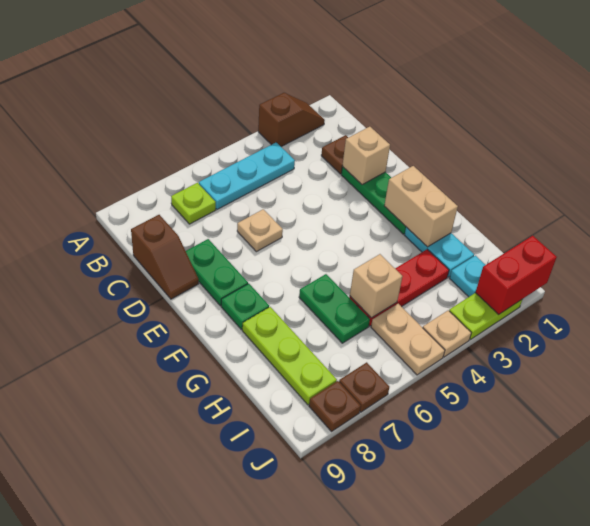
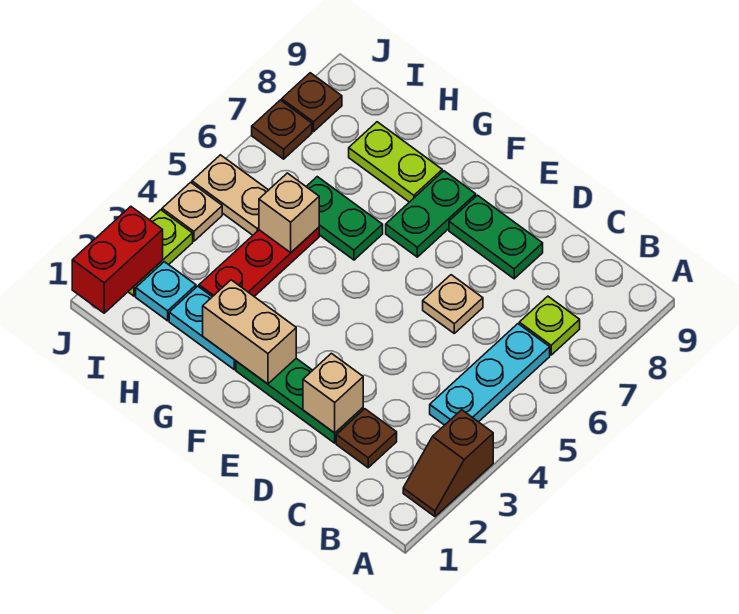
brown slope C9:D9 level 1 top C -> none
green plate F8 level 1 -> green plate F7:F8 level 1
lime plate G8:I8 level 1 -> lime plate G8:H8 level 1

